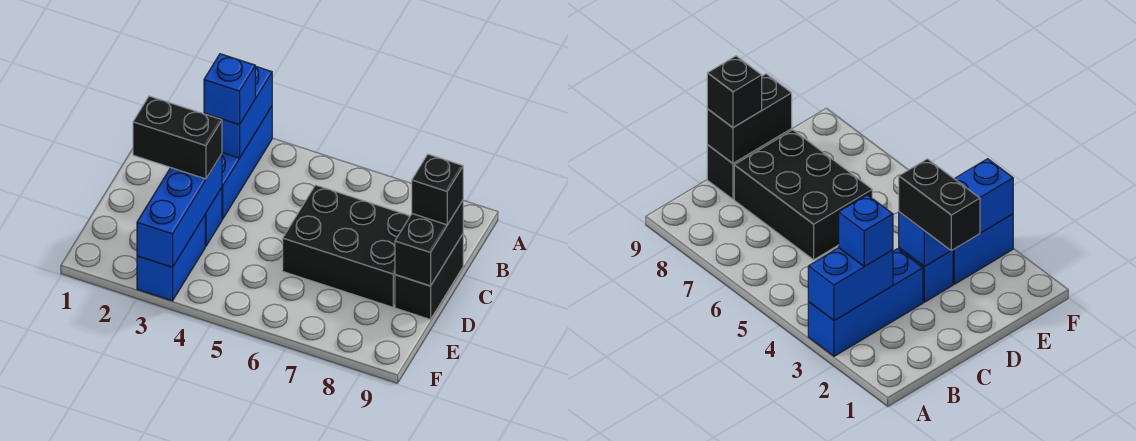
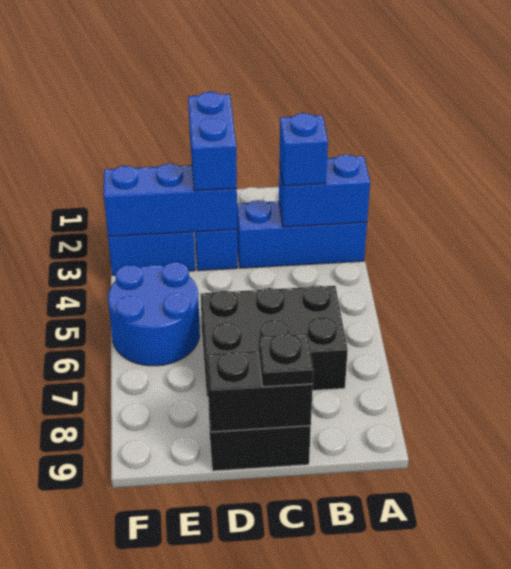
black brick C6:D8 level 1 -> black brick B6:D7 level 1
black brick C9 level 3 -> black plate C9 level 3
black brick D2:D3 level 3 -> blue brick D2:D3 level 3
none -> blue round brick E5:F6 level 1

